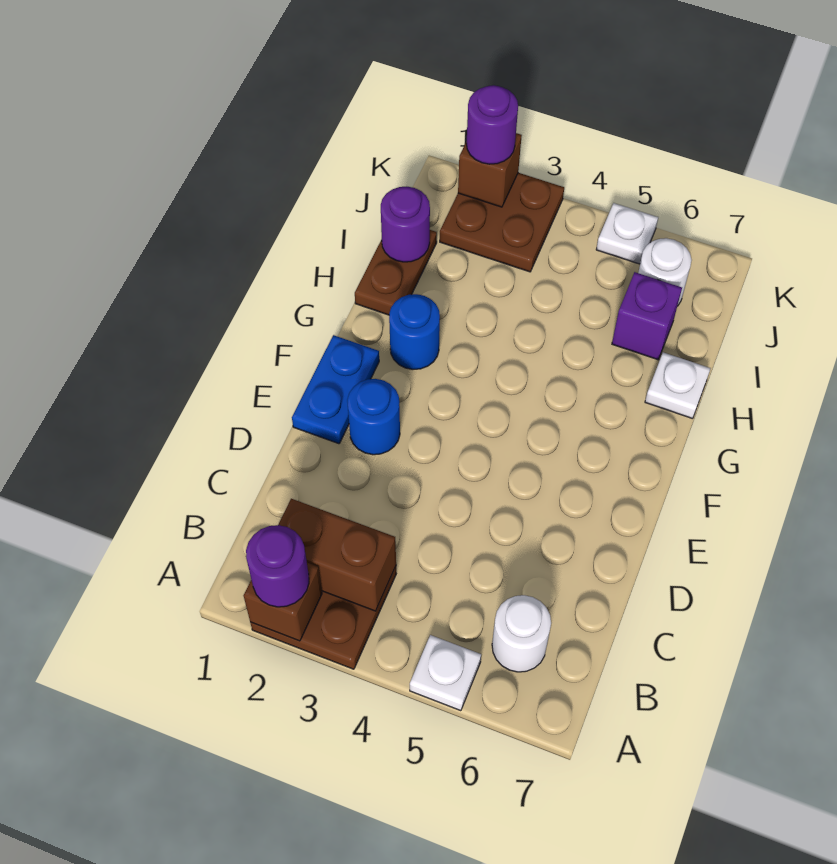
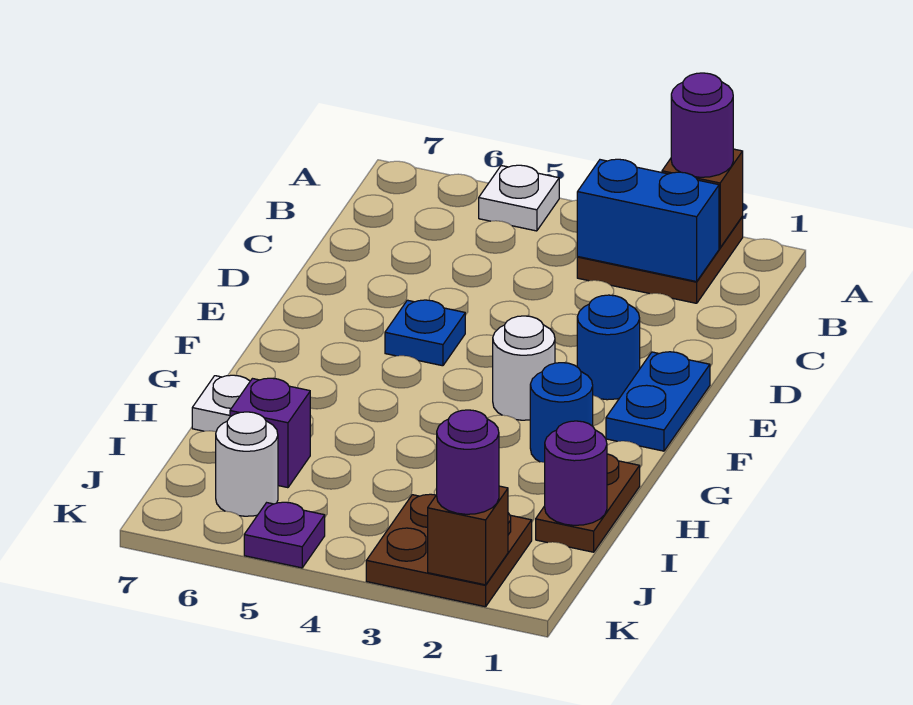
brown brick B2:B3 level 2 -> blue brick B2:B3 level 2
white round brick B6 level 1 -> white round brick F3 level 1
none -> blue plate E5 level 1
white plate K5 level 1 -> purple plate K5 level 1

